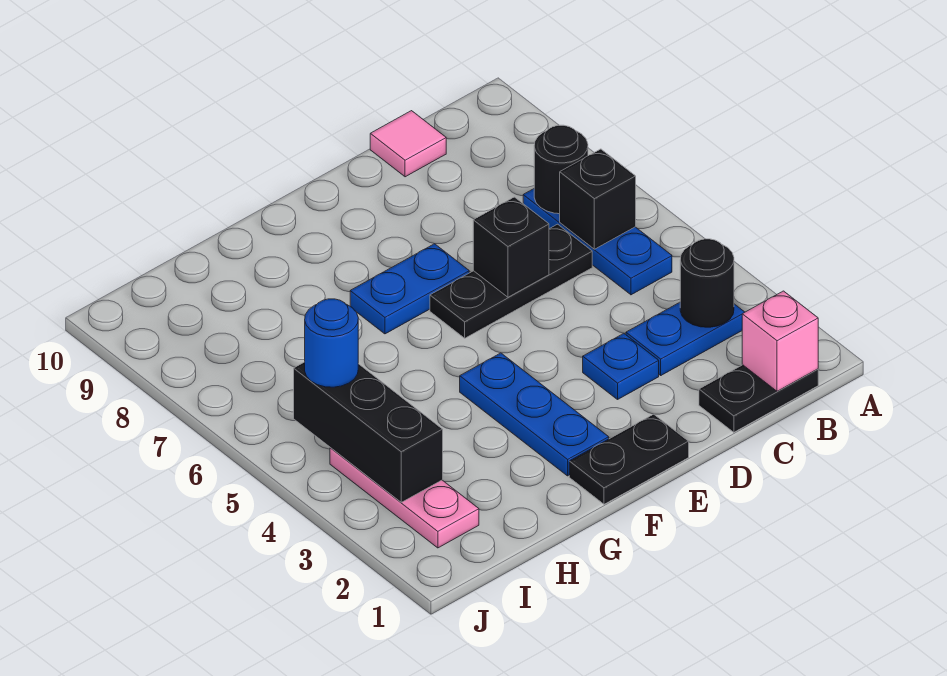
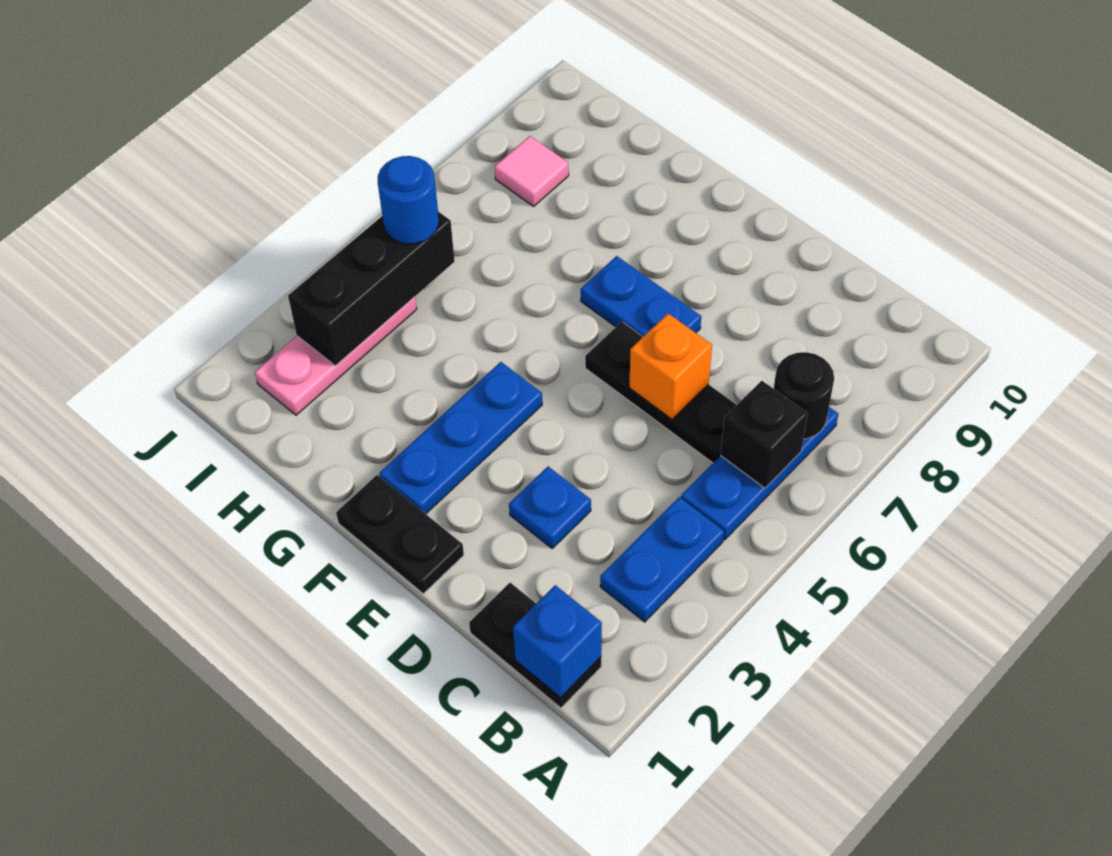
pink brick B1 level 2 -> blue brick B1 level 2
blue plate B3:C3 level 1 -> blue plate B3:B4 level 1
black round brick B3 level 2 -> none
pink tile C10 level 1 -> pink tile I8 level 1
black brick D6 level 2 -> orange brick D6 level 2

